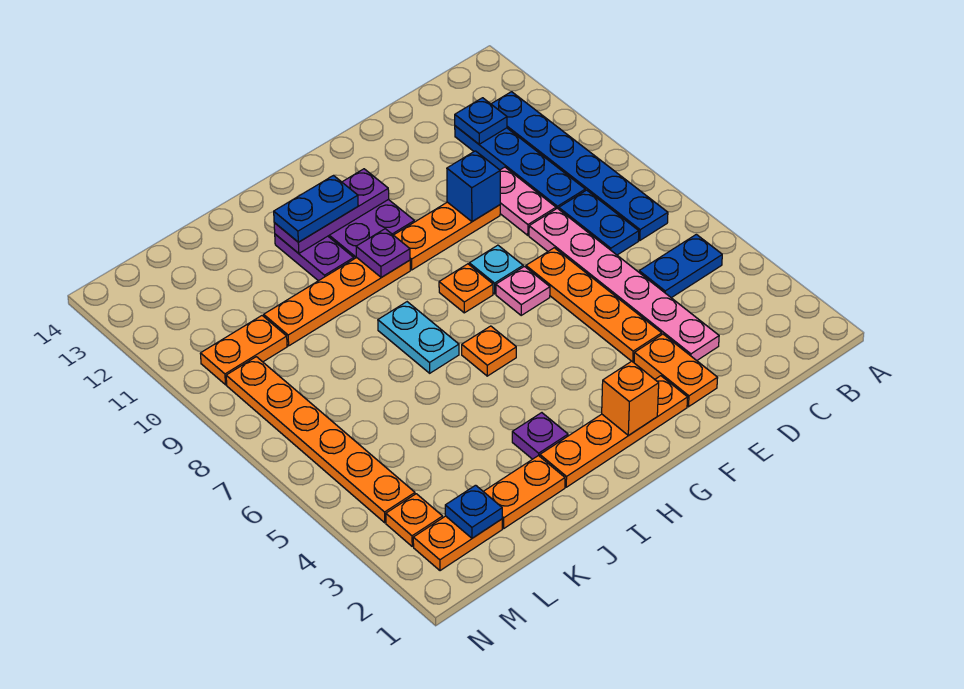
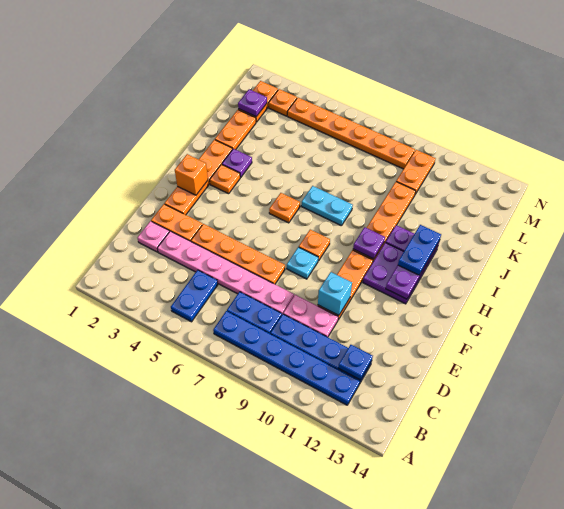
blue brick E10 level 2 -> cyan brick E10 level 2
pink plate F7 level 1 -> pink plate D2 level 1
none -> orange plate H3 level 1
blue plate L2 level 2 -> purple plate L2 level 2

